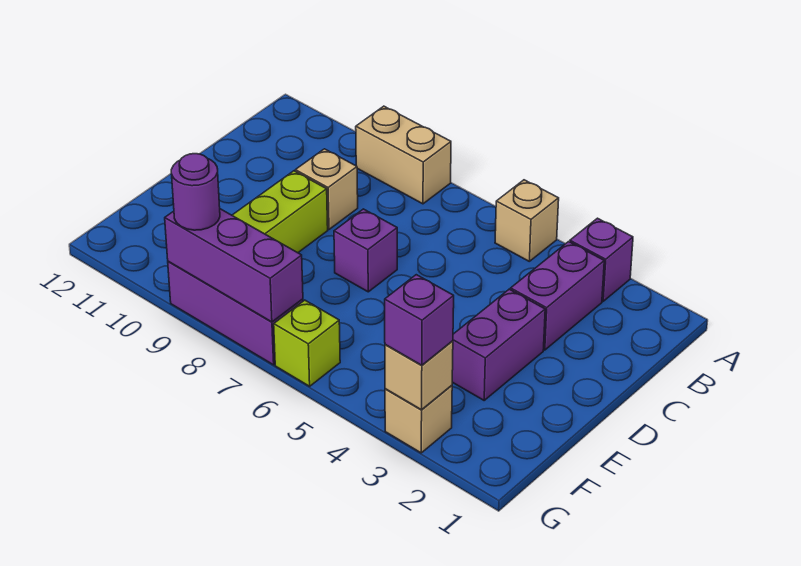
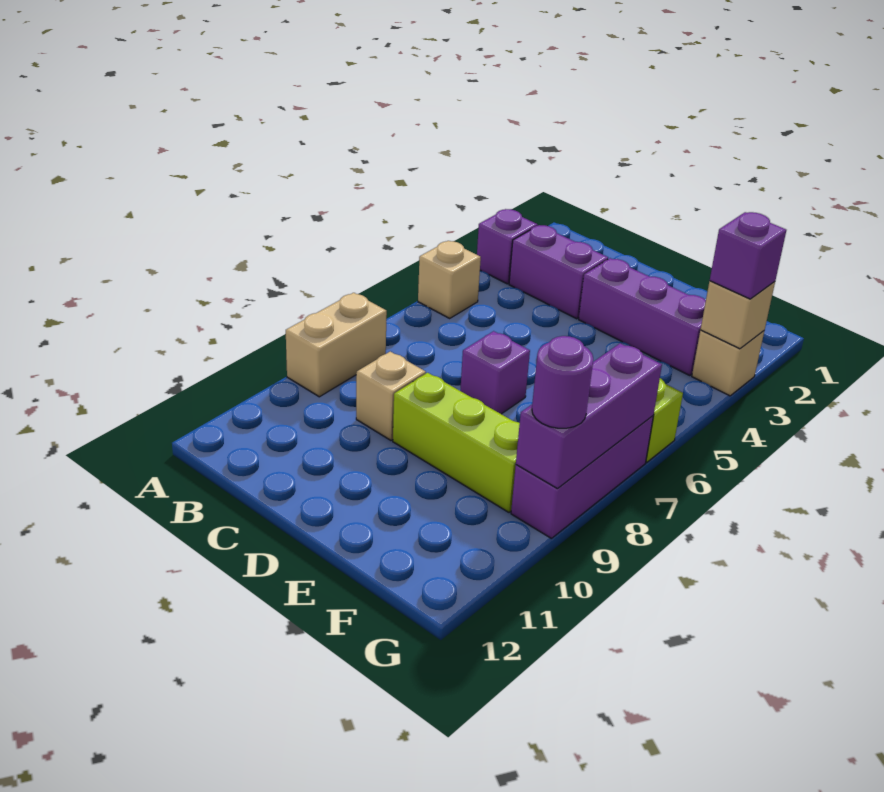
purple brick D3:E3 level 1 -> purple brick D3:F3 level 1

